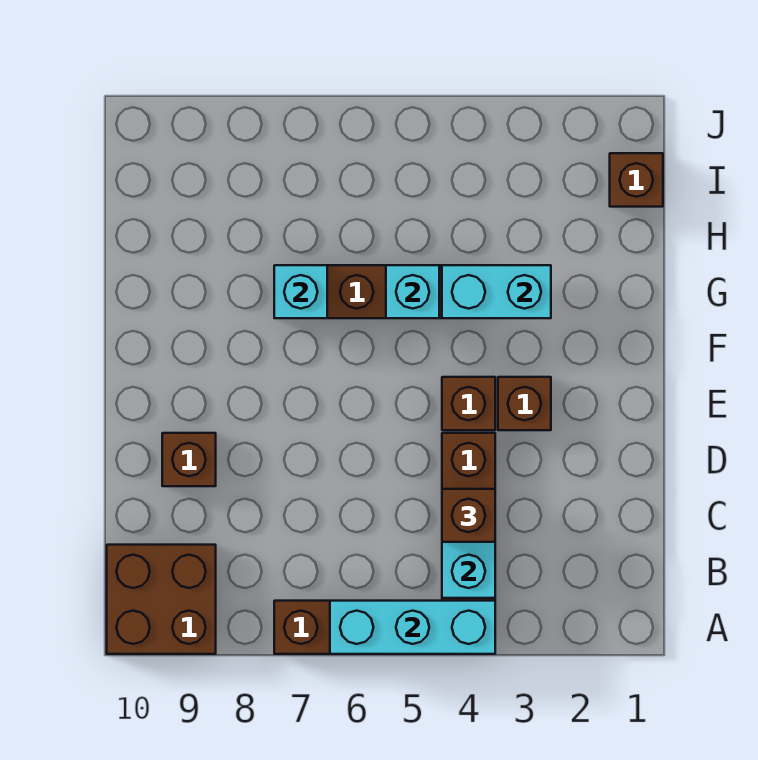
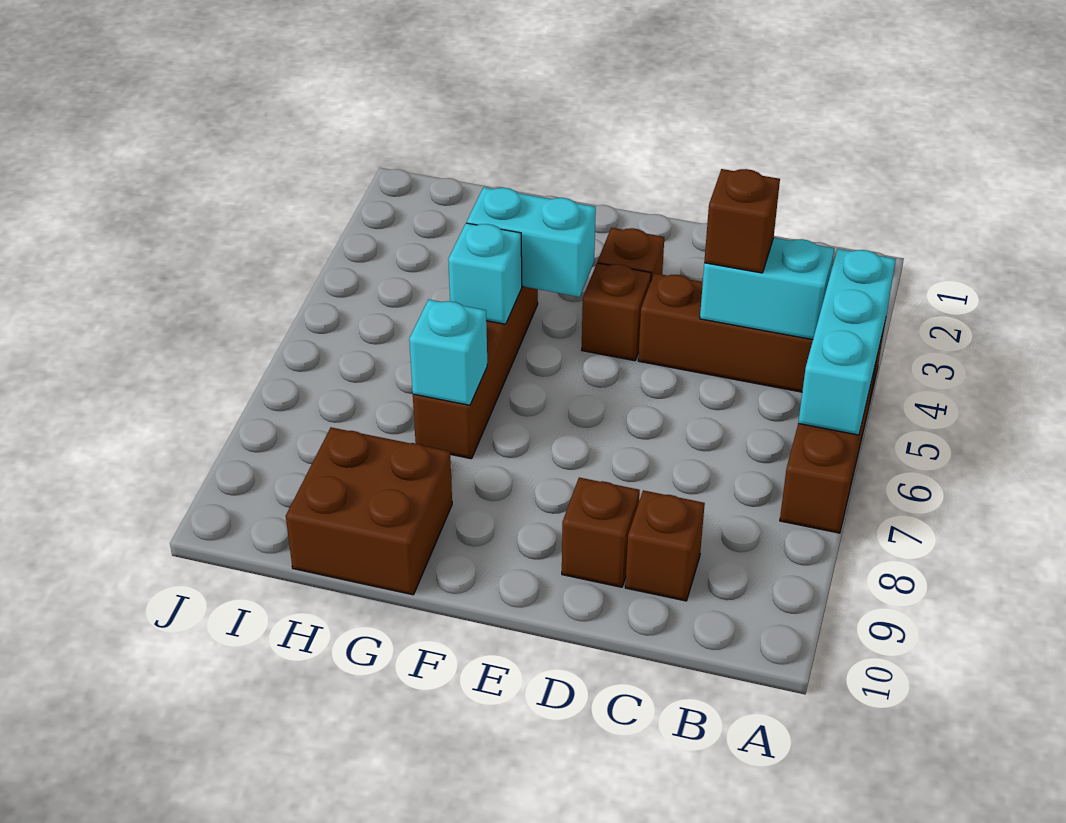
brown brick A9:B10 level 1 -> brown brick G9:H10 level 1
cyan brick G3:G4 level 2 -> cyan brick F4:G4 level 2
brown brick I1 level 1 -> brown brick C9 level 1

